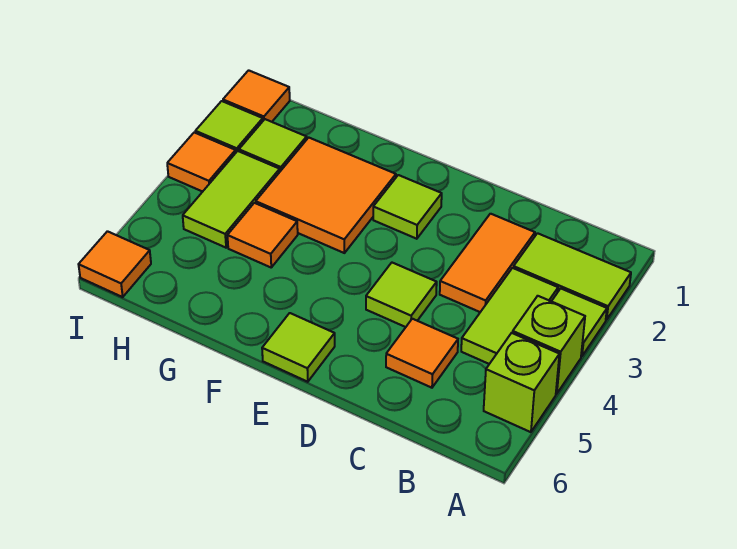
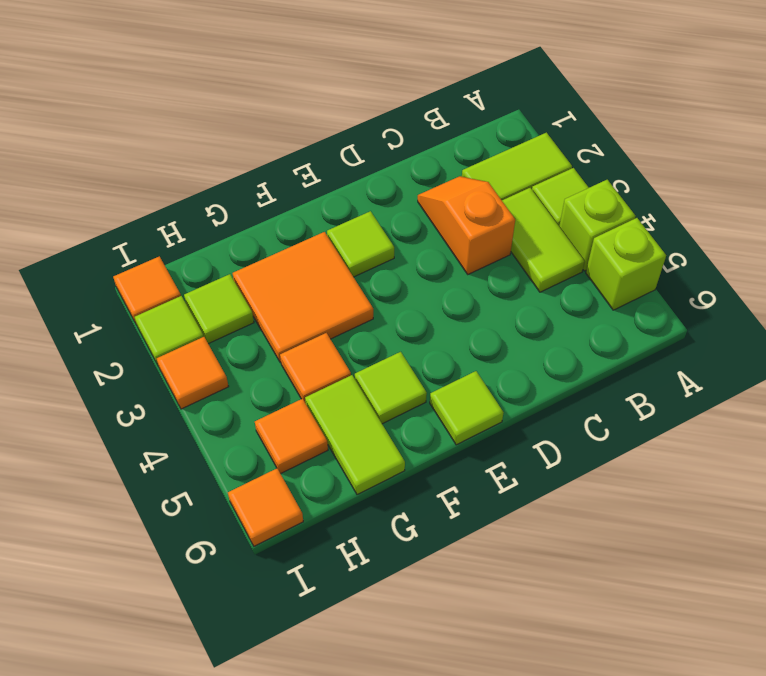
orange tile C2:C3 level 1 -> orange slope C2:C3 level 1 top 3
orange tile C5 level 1 -> orange tile H5 level 1
lime tile D4 level 1 -> lime tile F5 level 1
lime tile H3:H4 level 1 -> lime tile G5:G6 level 1

